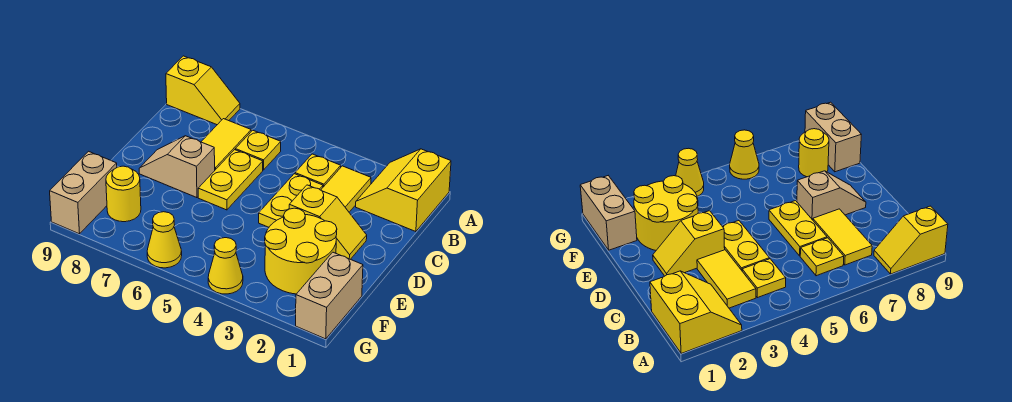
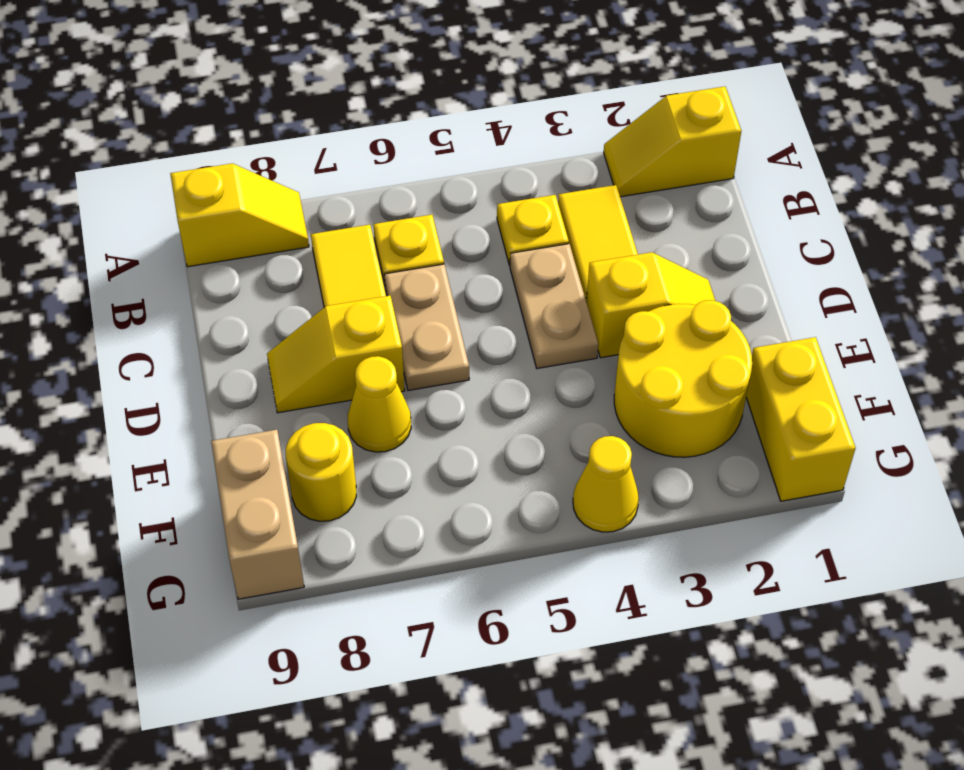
yellow slope A1:B2 level 1 top 1 -> yellow slope A1:A2 level 1 top 1
yellow plate C4:D4 level 1 -> tan plate C4:D4 level 1
yellow plate C6:D6 level 1 -> tan plate C6:D6 level 1
tan slope D7:D8 level 1 top 7 -> yellow slope D7:D8 level 1 top 7
tan brick F1:G1 level 1 -> yellow brick F1:G1 level 1
yellow cone G6 level 1 -> yellow cone E7 level 1

